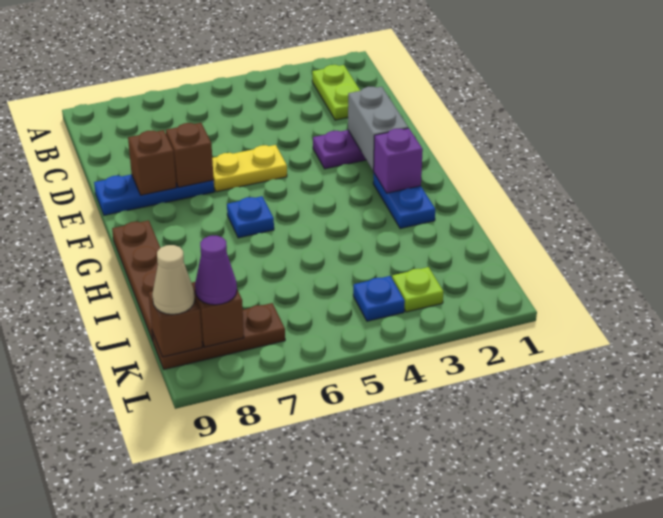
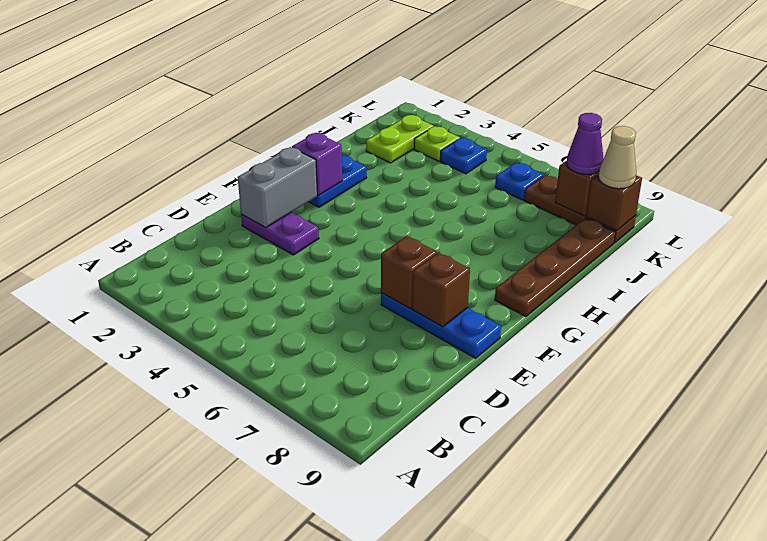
lime plate B2:C2 level 1 -> lime plate J2:K2 level 1
yellow plate E5:E6 level 1 -> none
blue plate G6 level 1 -> blue plate K6 level 1

